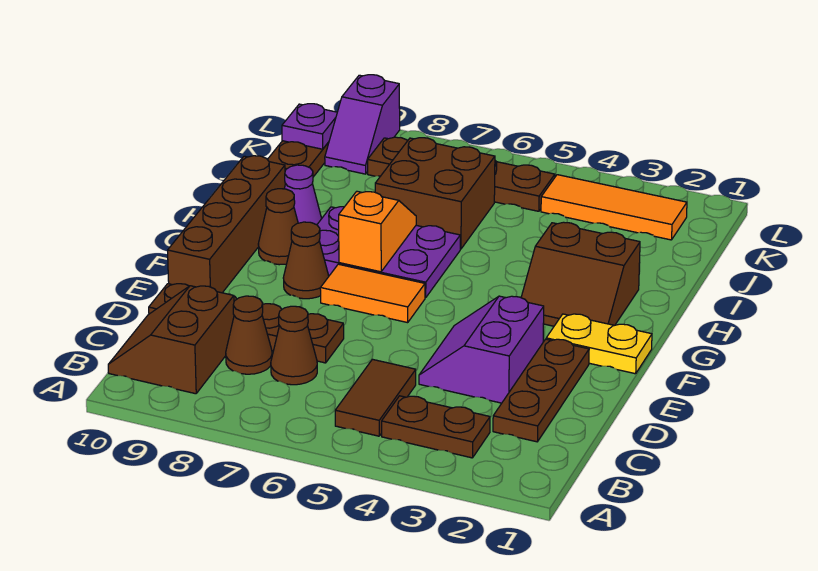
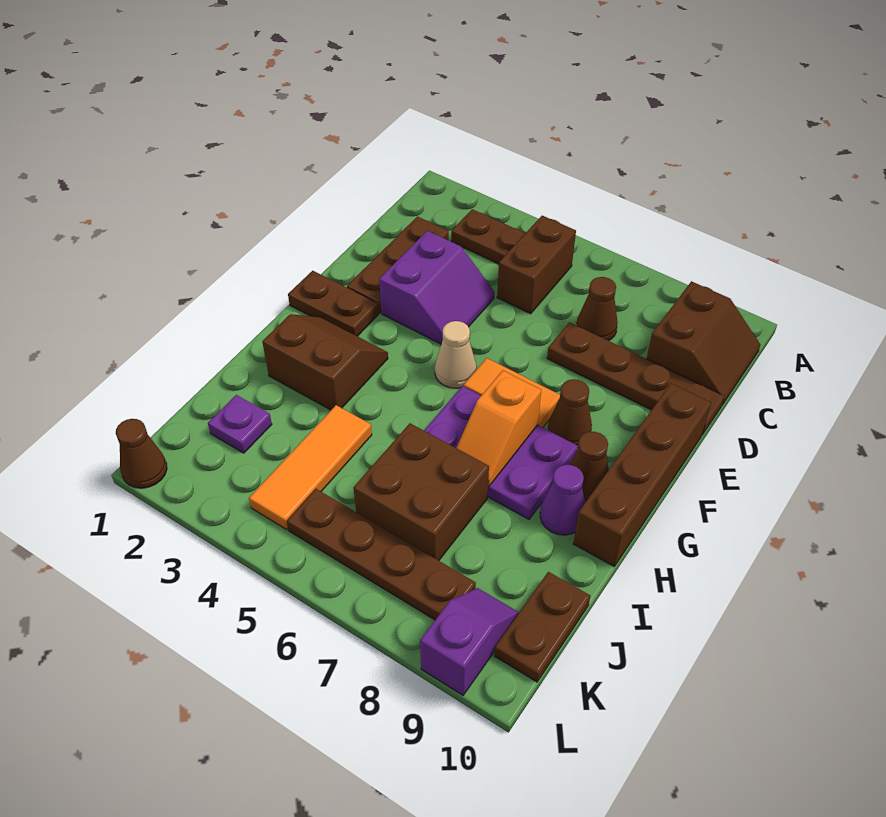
brown tile B5:C5 level 1 -> brown brick B5:C5 level 1
brown cone C8 level 1 -> brown cone L1 level 1
yellow plate F1:F2 level 1 -> brown plate F1:F2 level 1
none -> tan cone F5 level 1
orange tile K2:K4 level 1 -> orange tile I4:K4 level 1
purple plate K10 level 2 -> purple plate J2 level 1

